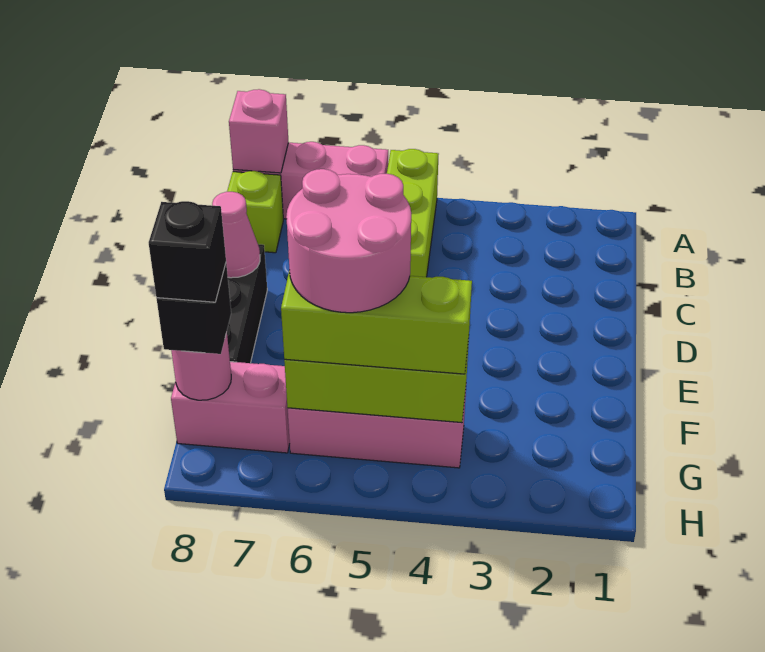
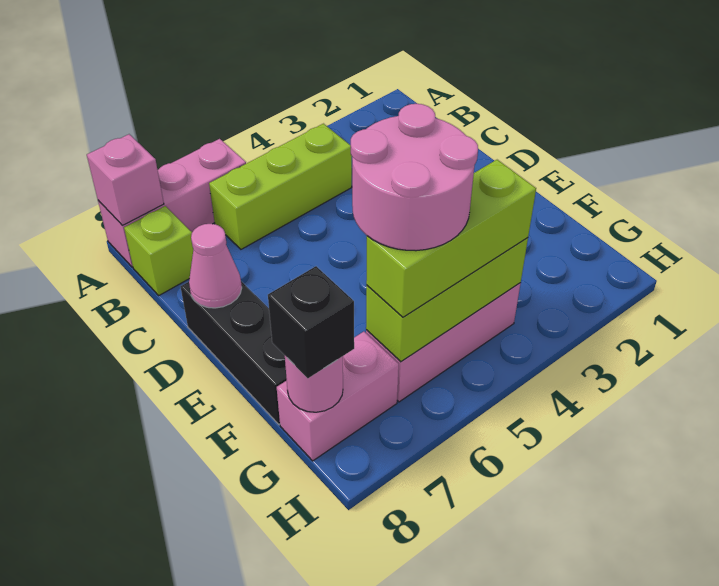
lime brick A5:C5 level 1 -> lime brick B4:B6 level 1
black brick G8 level 4 -> none

